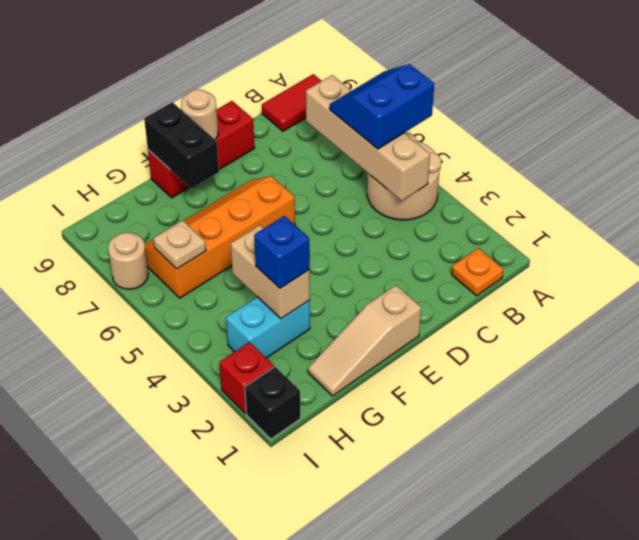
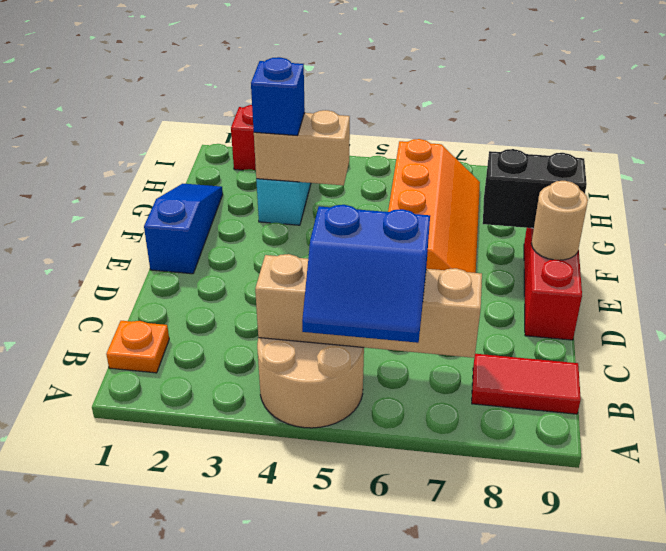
blue slope A5:B6 level 3 top 5 -> blue slope A5:B6 level 3 top B
red tile A9:B9 level 1 -> red tile B8:B9 level 1
tan slope E1:G1 level 1 top E -> blue slope E1:G1 level 1 top E
tan plate H6 level 2 -> none
black brick I1 level 1 -> none
tan round brick I7 level 1 -> none

